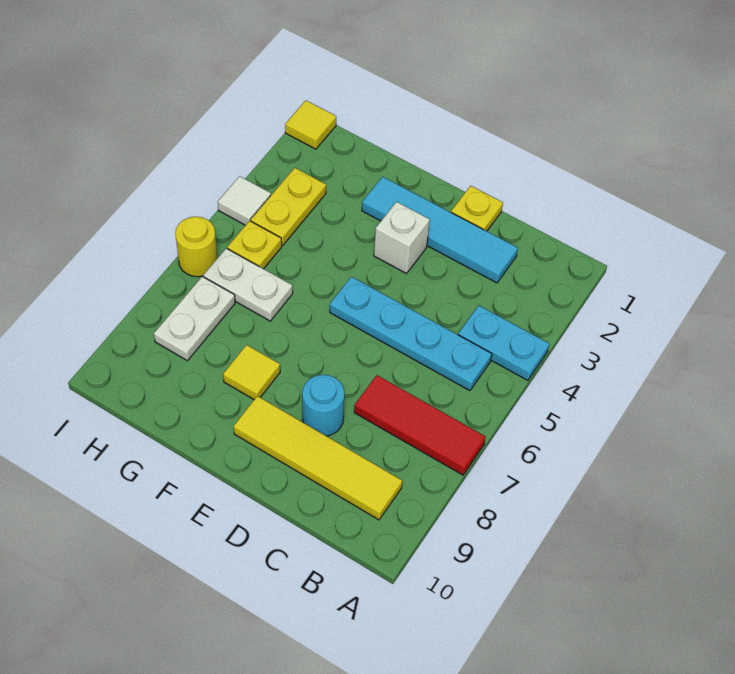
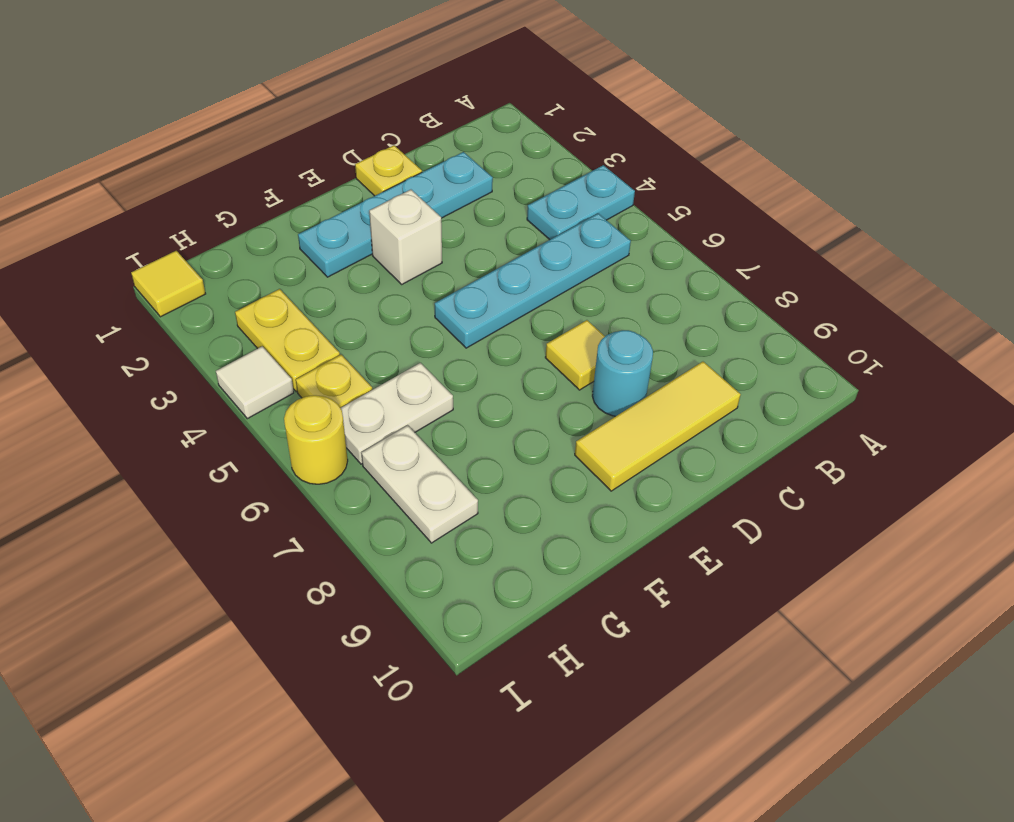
red tile A7:C7 level 1 -> none
yellow tile B9:E9 level 1 -> yellow tile C9:E9 level 1
cyan tile C2:F2 level 1 -> cyan plate C2:F2 level 1
yellow tile F8 level 1 -> yellow tile D7 level 1

